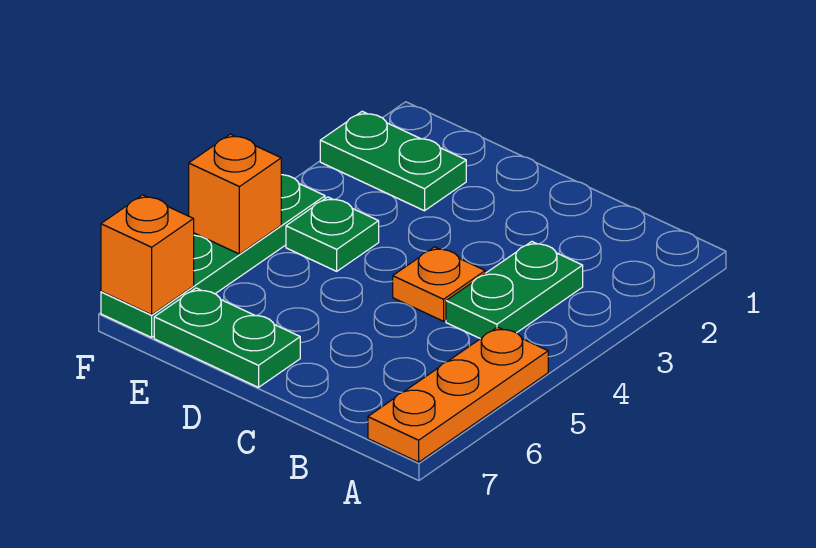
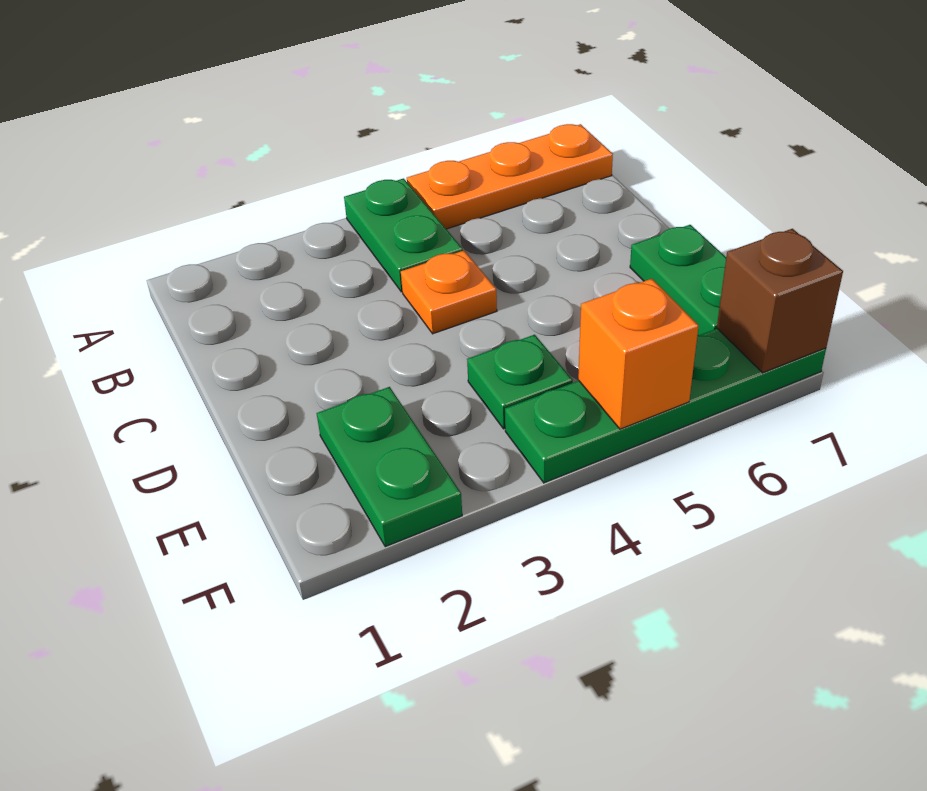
green plate B3:B4 level 1 -> green plate A4:B4 level 1
orange brick F7 level 2 -> brown brick F7 level 2

